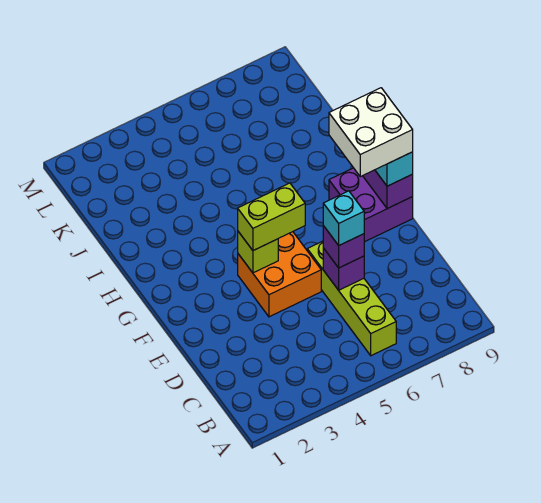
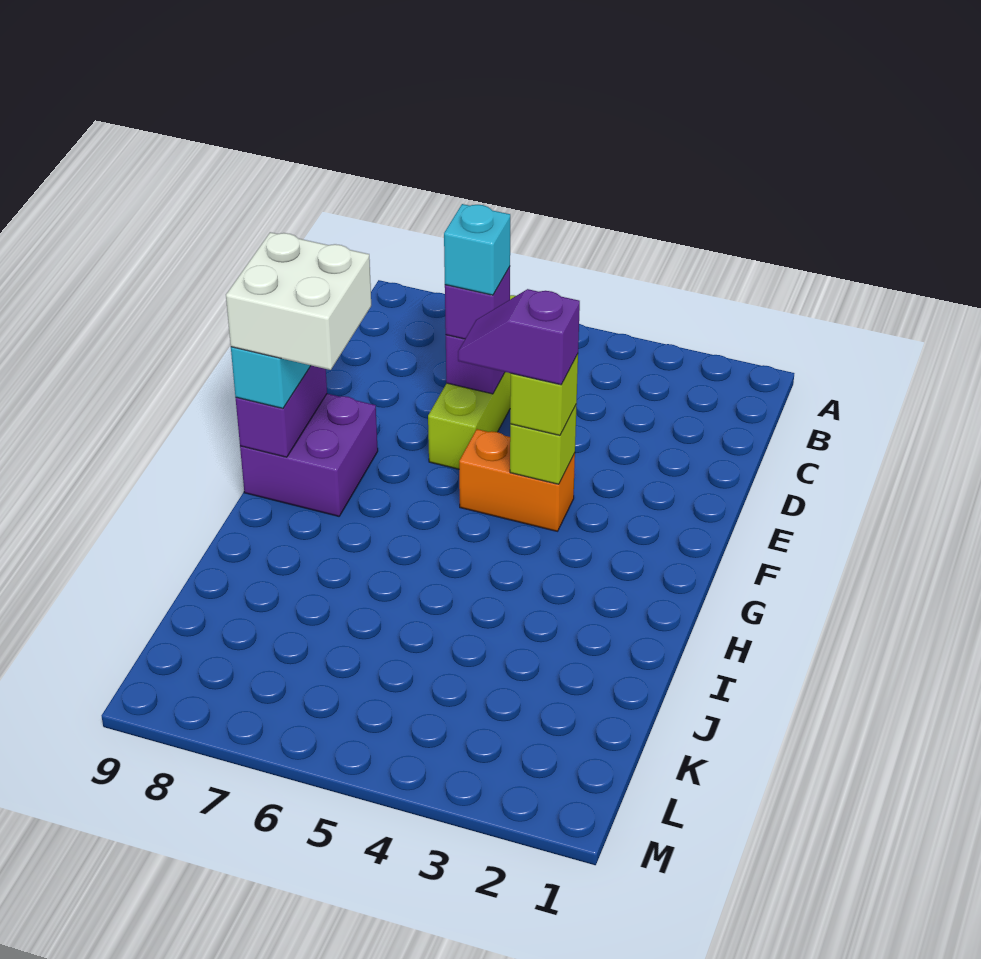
orange brick E4:F5 level 1 -> orange brick F4:F5 level 1
lime brick F4:F5 level 3 -> lime brick F4 level 3
none -> purple slope F4:F5 level 4 top 4

